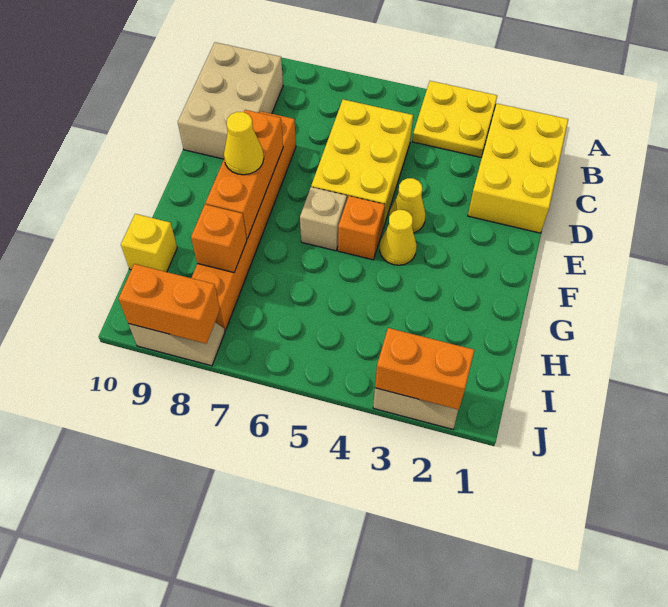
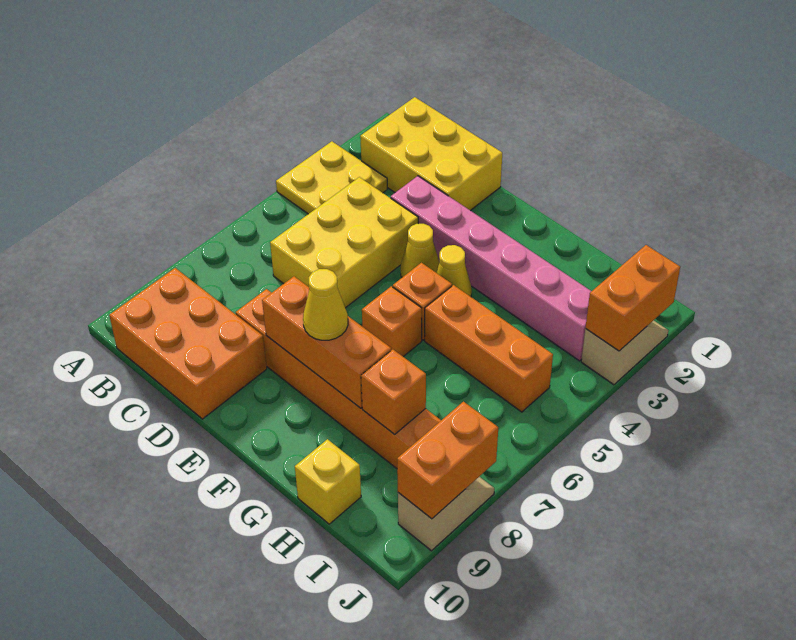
tan brick B9:D10 level 1 -> orange brick B9:D10 level 1
yellow brick C5:E6 level 1 -> yellow brick C4:D6 level 1
none -> pink brick D3:I3 level 1
tan brick F6 level 1 -> orange brick F6 level 1
none -> orange brick G5:I5 level 1

